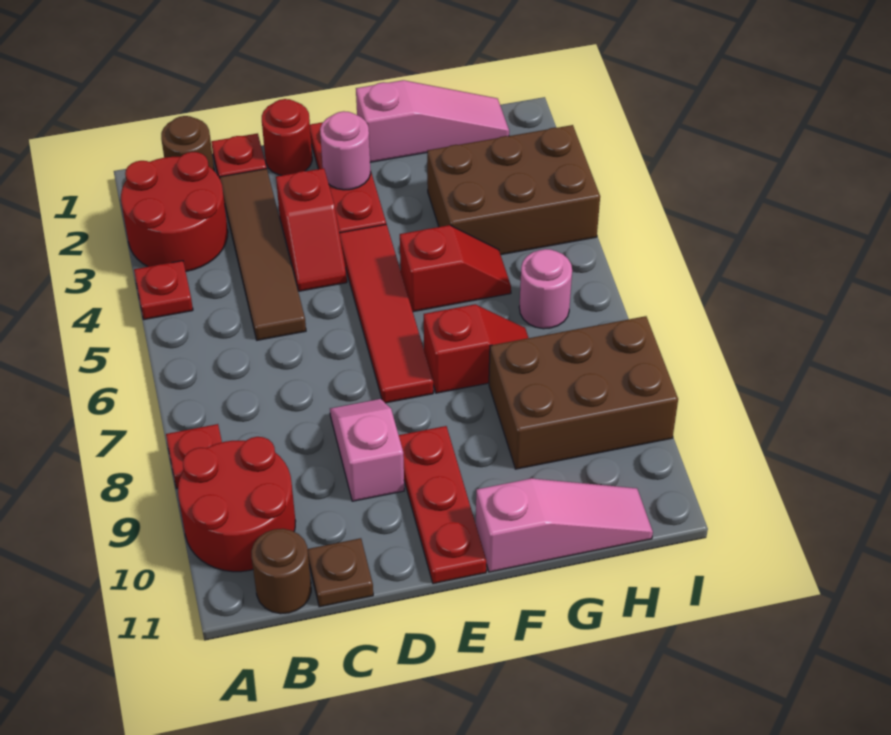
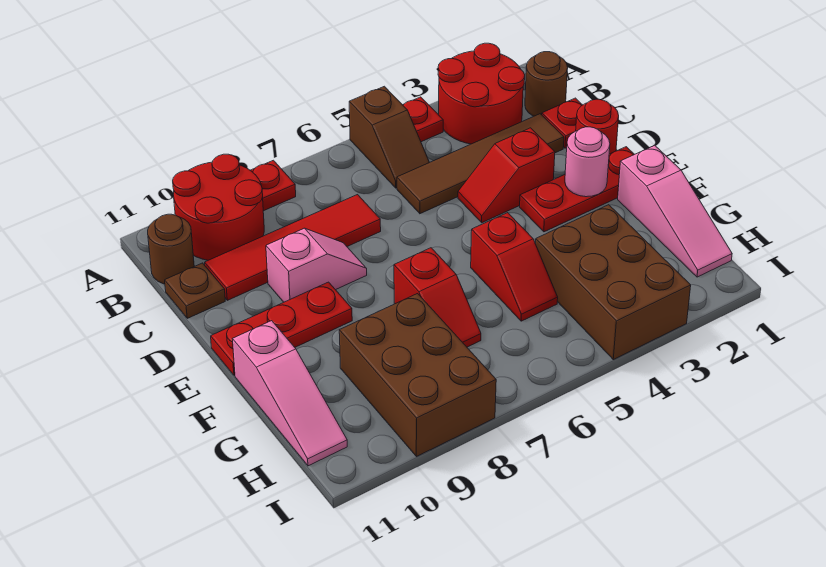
none -> brown slope A5:B5 level 1 top A
red tile E4:E7 level 1 -> red tile C7:C10 level 1
pink round brick H6 level 1 -> none

